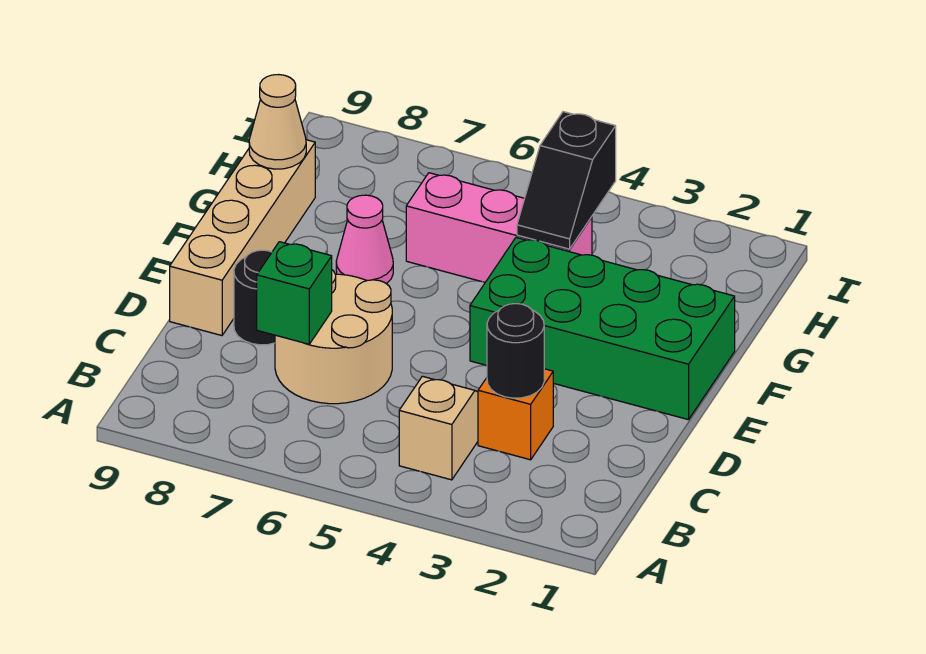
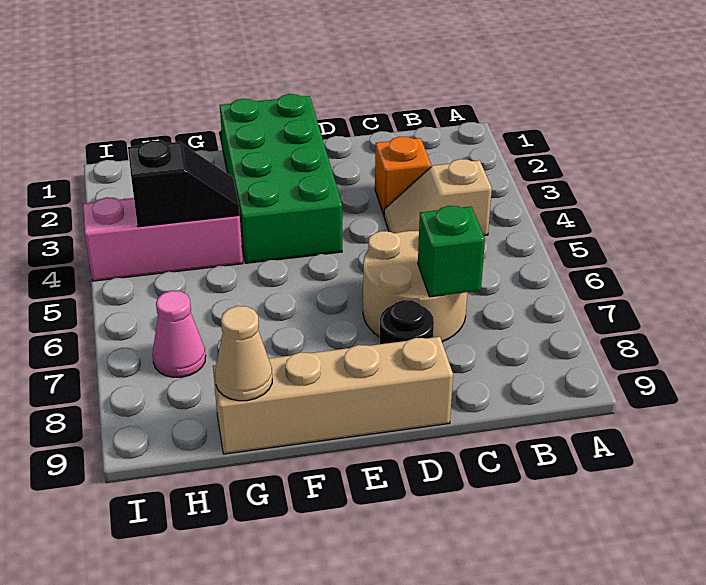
black round brick C3 level 2 -> none
pink cone F7 level 1 -> pink cone H7 level 1
pink brick G4:G6 level 1 -> pink brick G4:I4 level 1

